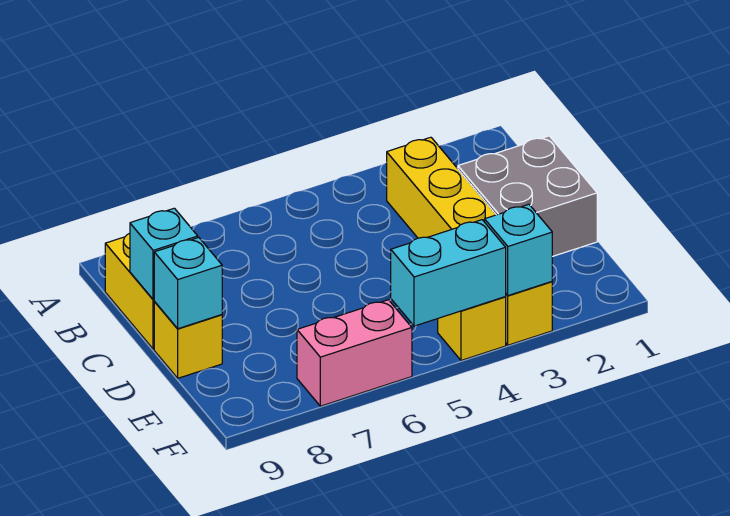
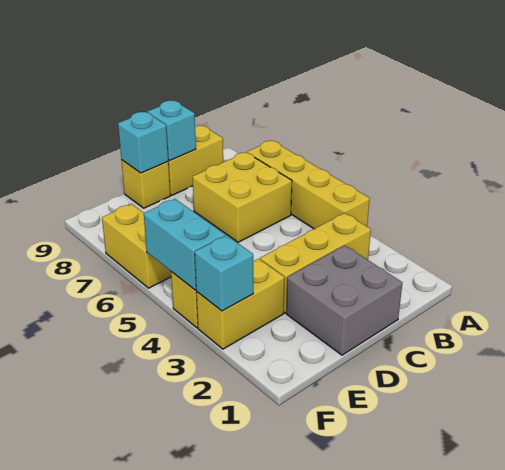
none -> yellow brick A4:A7 level 1
none -> yellow brick B6:C7 level 1
pink brick F6:F7 level 1 -> yellow brick F6:F7 level 1

